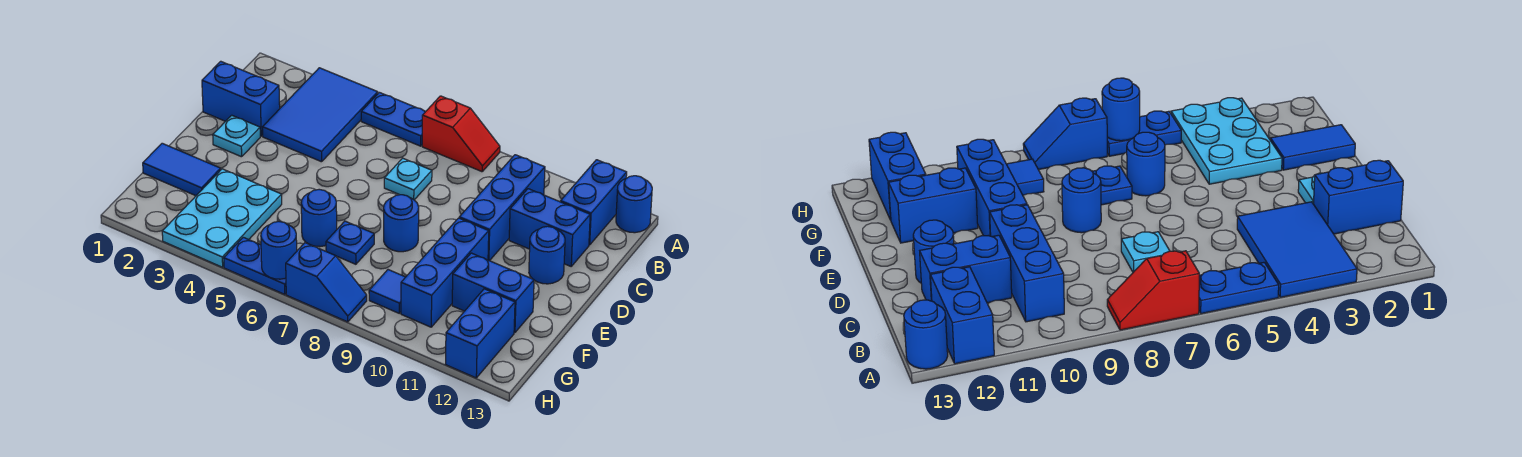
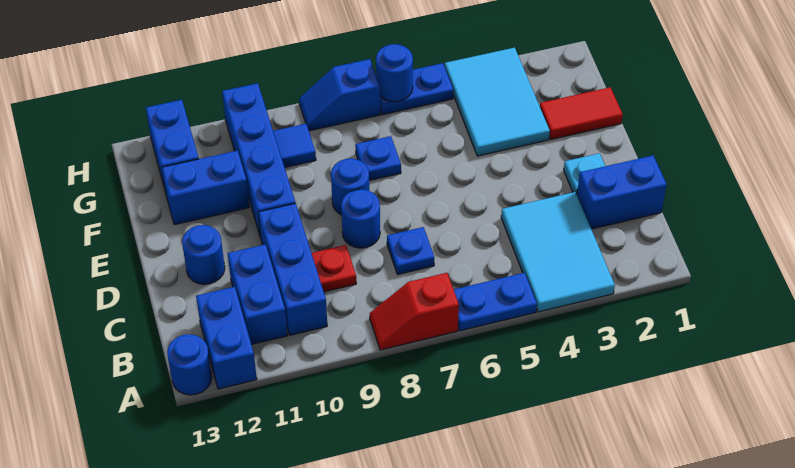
blue tile A3:C4 level 1 -> cyan tile A3:C4 level 1
cyan plate C7 level 1 -> blue plate C7 level 1
none -> red plate C9 level 1
blue brick C11:C12 level 1 -> blue brick B11:C11 level 1
blue brick E10:G10 level 1 -> blue brick E10:H10 level 1
blue tile F1:F2 level 1 -> red tile F1:F2 level 1
cyan plate F3:H4 level 1 -> cyan tile F3:H4 level 1
blue round brick F6 level 1 -> blue round brick D8 level 1

